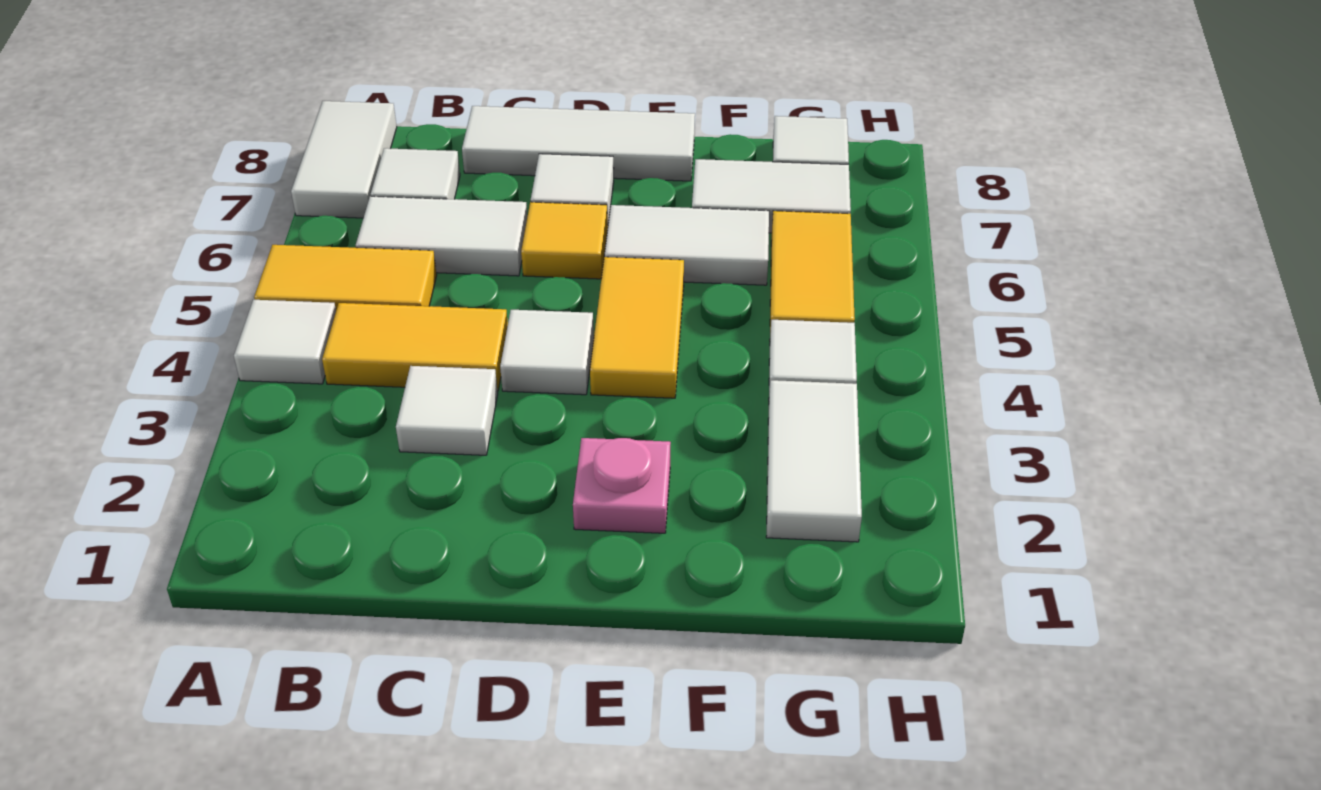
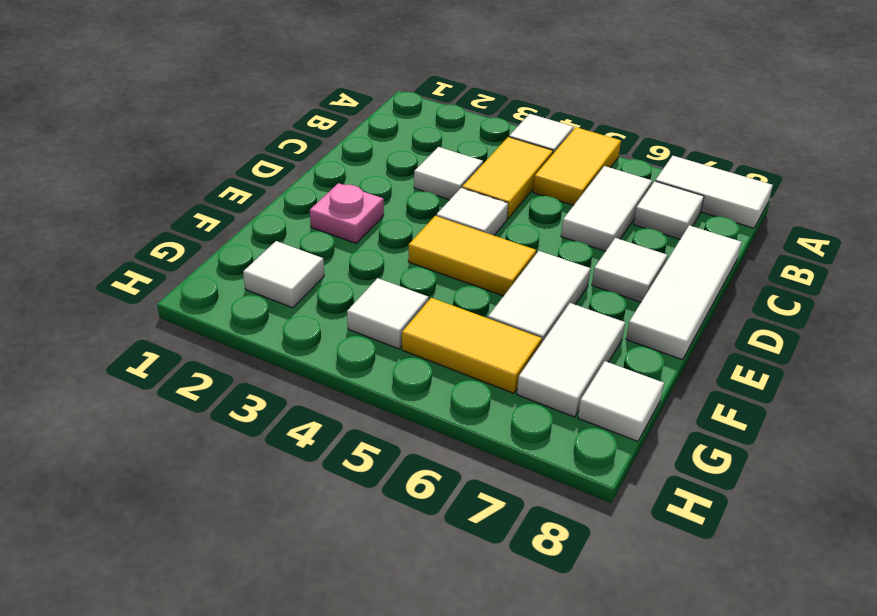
yellow tile D6 level 1 -> none
white tile G2:G3 level 1 -> white tile G2 level 1

